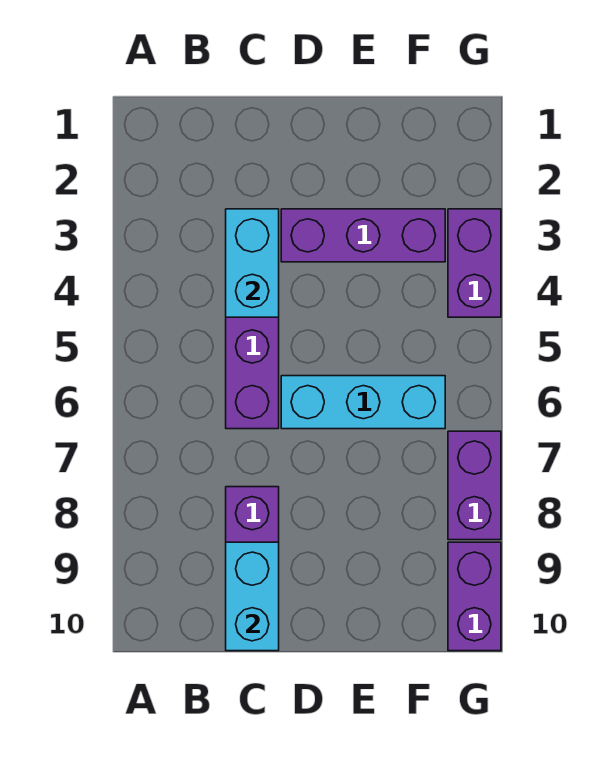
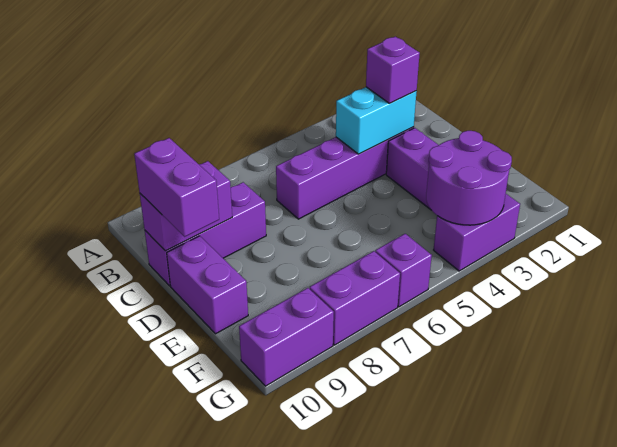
none -> purple brick C3 level 3
cyan brick C9:C10 level 2 -> purple brick C9:C10 level 2
none -> purple brick C10:D10 level 3
cyan brick D6:F6 level 1 -> none
none -> purple brick D10:E10 level 1
none -> purple round brick F3:G4 level 2
none -> purple brick G6 level 1

